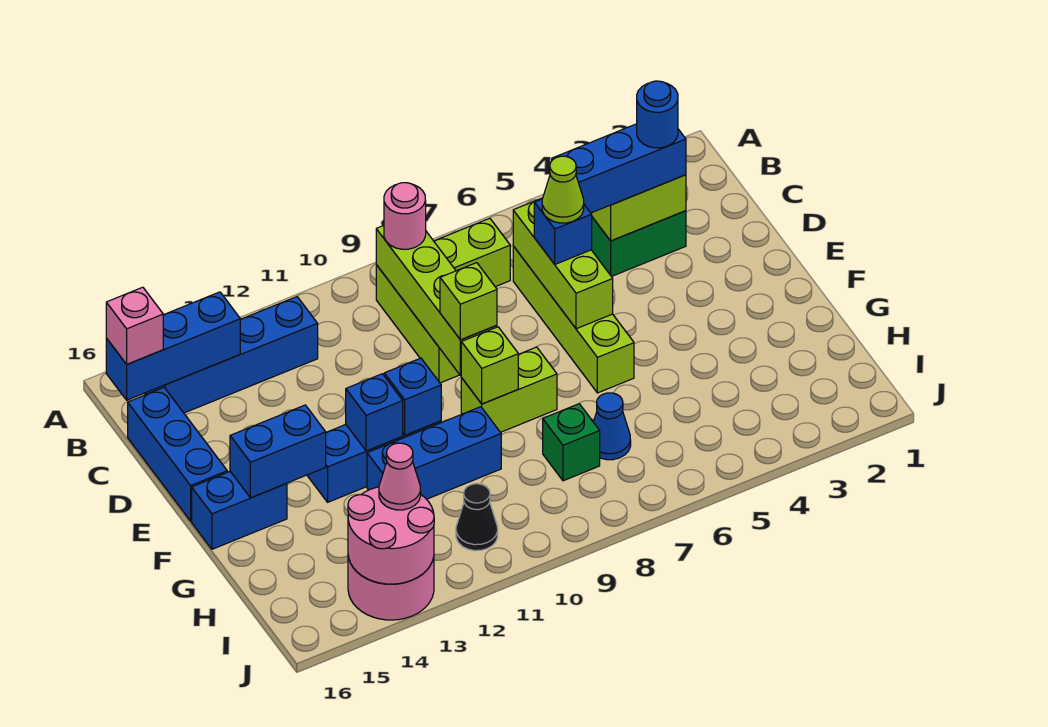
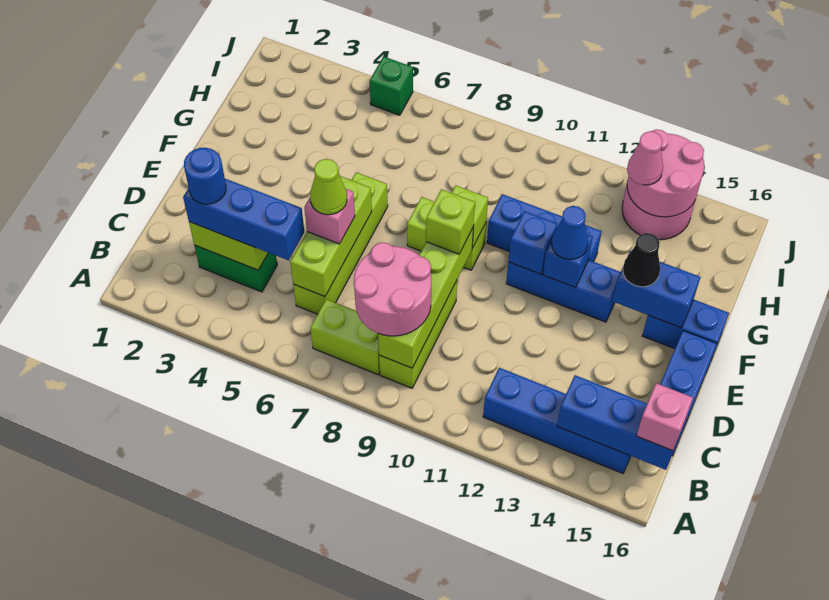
pink round brick B9 level 3 -> pink round brick B8:C9 level 3
blue brick D6 level 3 -> pink brick D6 level 3
blue cone H7 level 1 -> blue cone F12 level 3
green brick H8 level 1 -> green brick J5 level 1
black cone I11 level 1 -> black cone F14 level 3

